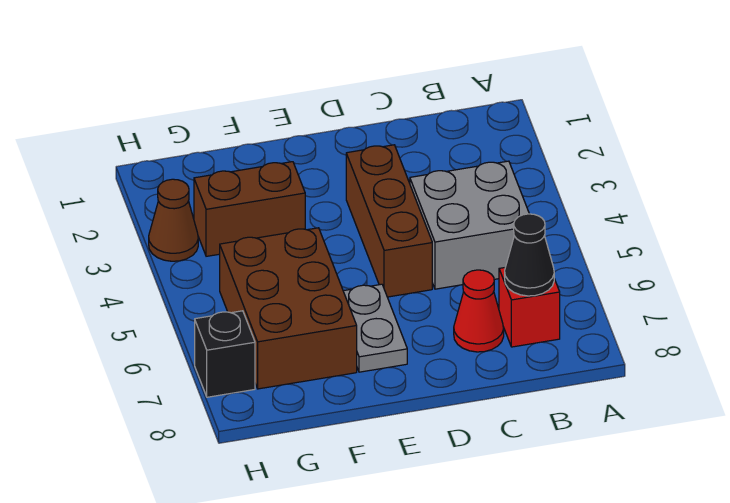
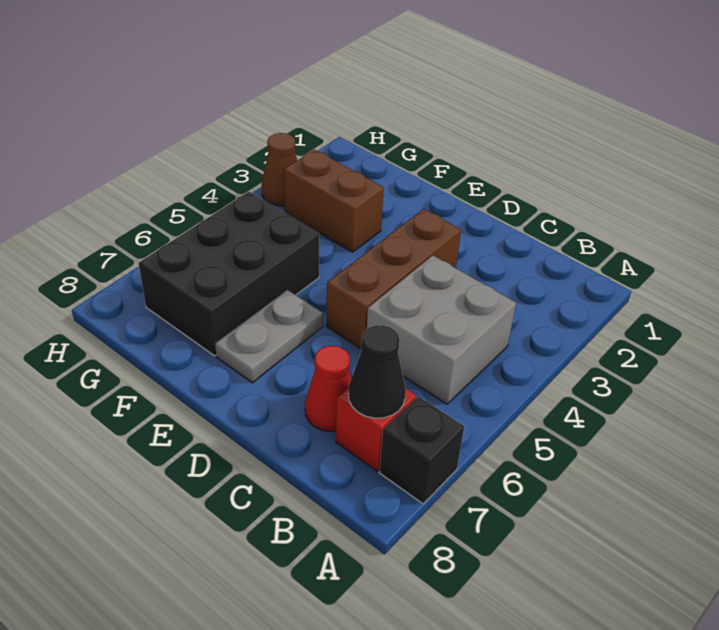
brown brick F5:G7 level 1 -> black brick F5:G7 level 1
black brick H7 level 1 -> black brick A7 level 1

